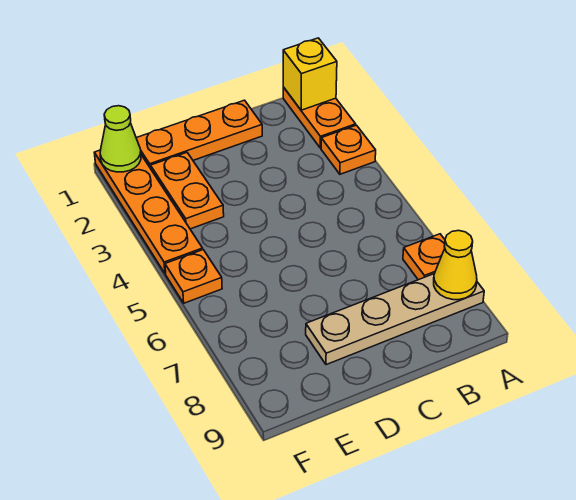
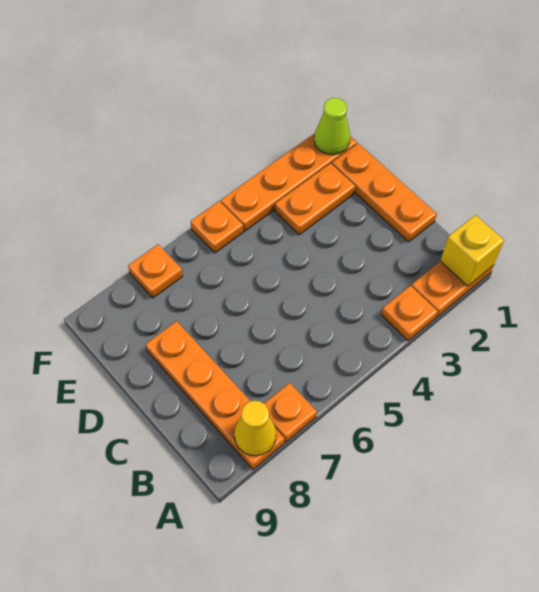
tan plate A8:D8 level 1 -> orange plate A8:D8 level 1
none -> orange plate F7 level 1

